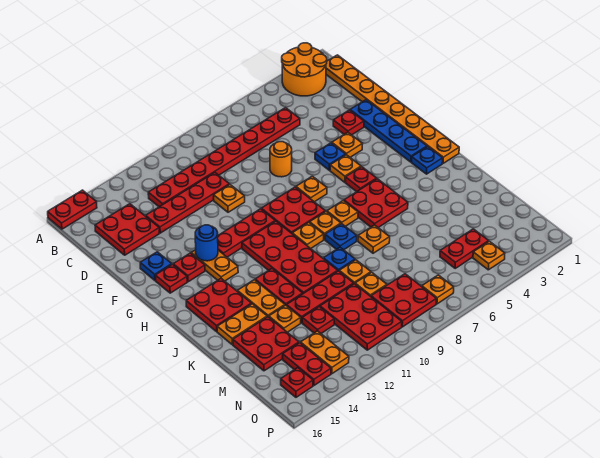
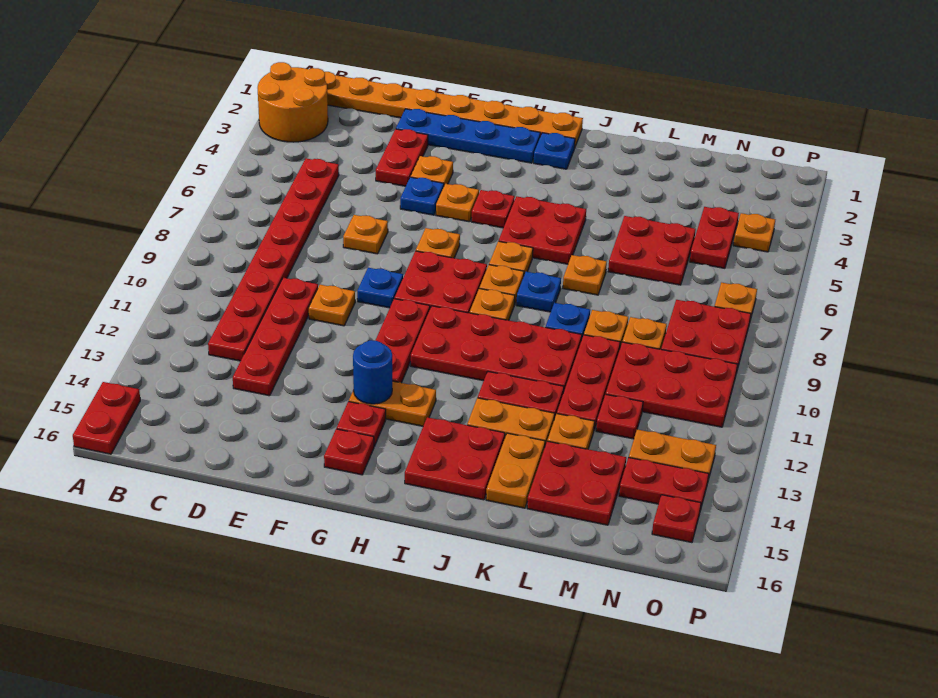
red plate C14:D15 level 1 -> red plate L5:M6 level 1
red plate E3 level 1 -> red plate E3:E4 level 1
orange round brick E7 level 1 -> orange plate E7 level 1
blue plate F15 level 1 -> blue plate F9 level 1

